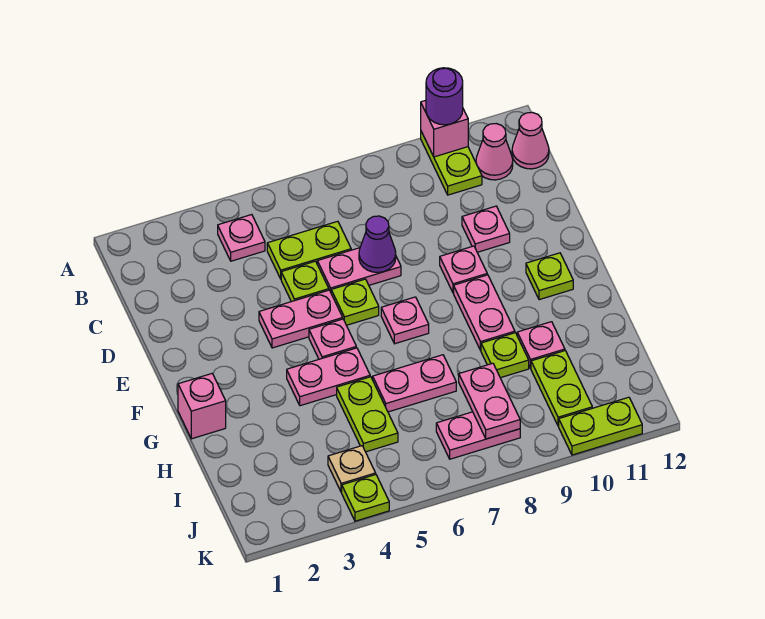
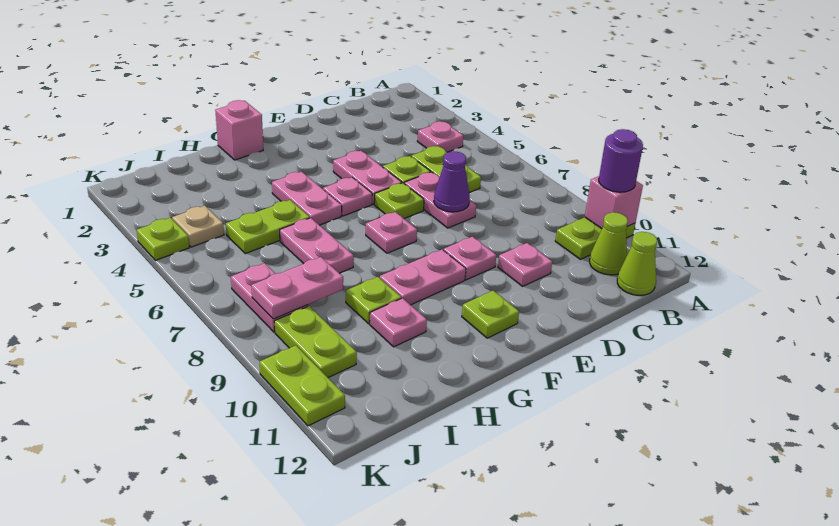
pink cone B11 level 1 -> lime cone B11 level 1
pink cone B12 level 1 -> lime cone B12 level 1
lime plate I10:J10 level 1 -> lime plate J9:J10 level 1

